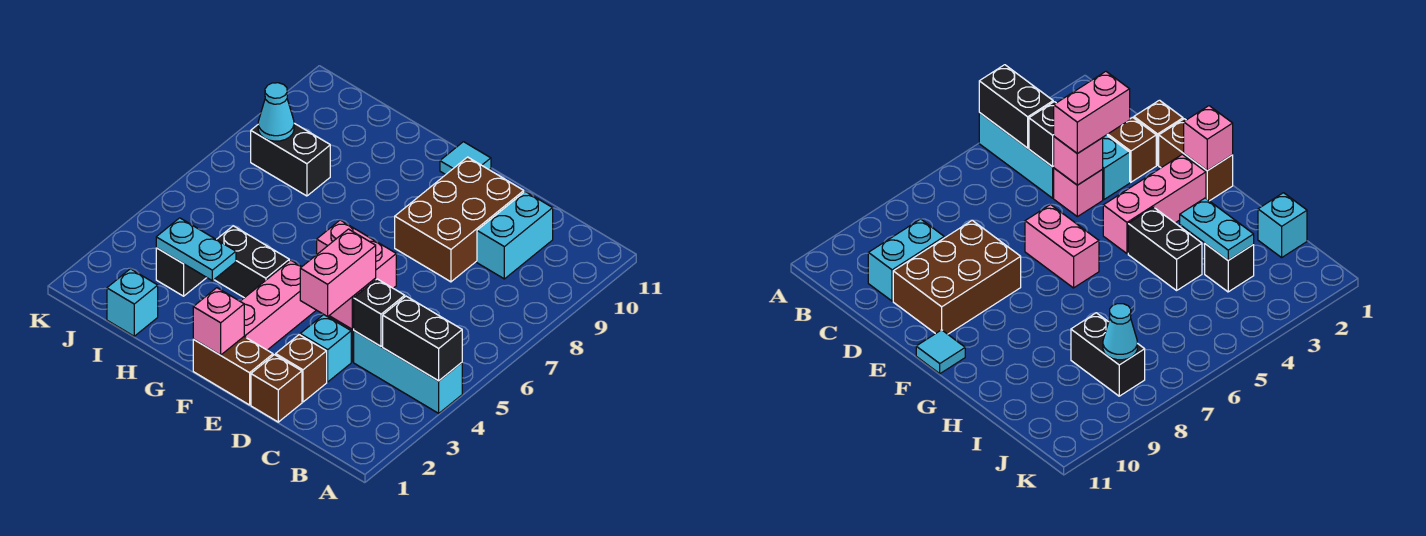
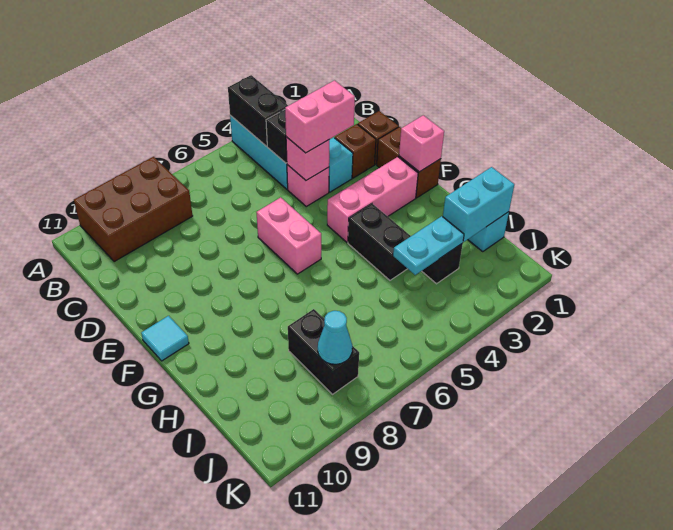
cyan brick C9:C10 level 1 -> cyan brick I1:I2 level 2
brown brick D8:E10 level 1 -> brown brick A8:B10 level 1
cyan plate H3:I3 level 2 -> cyan plate I3:I4 level 2

